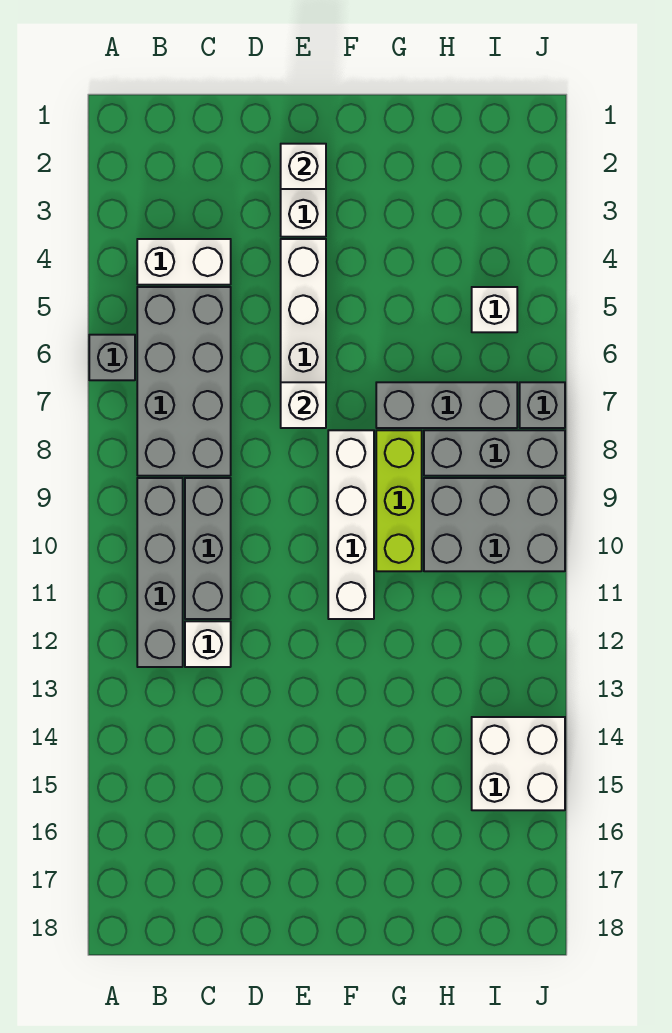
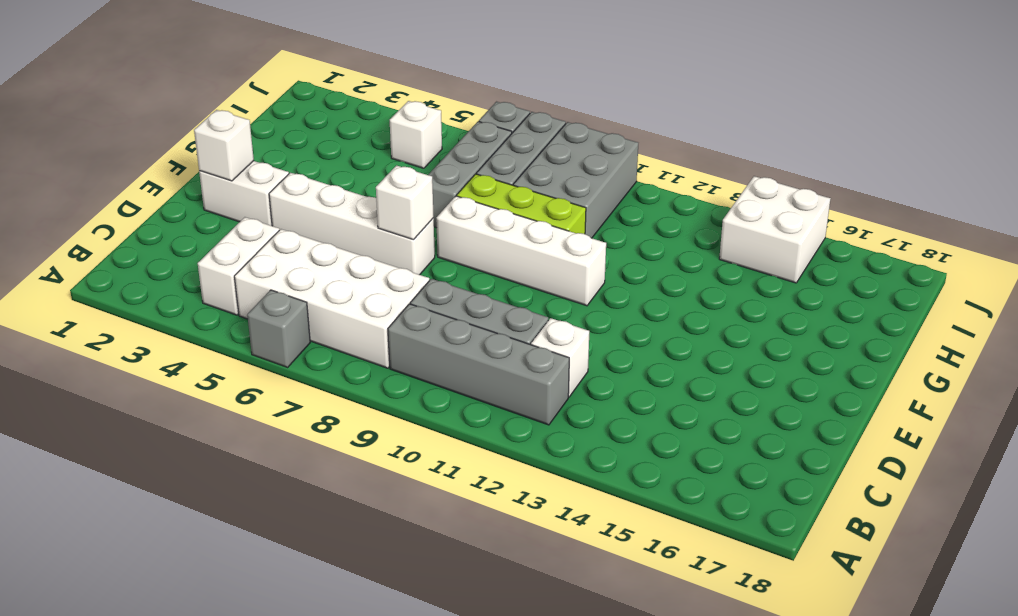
grey brick B5:C8 level 1 -> white brick B5:C8 level 1

